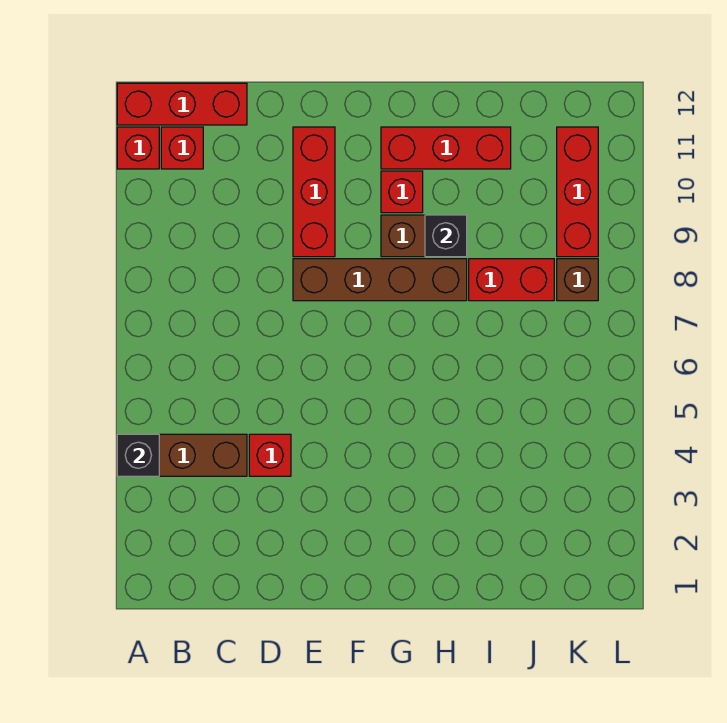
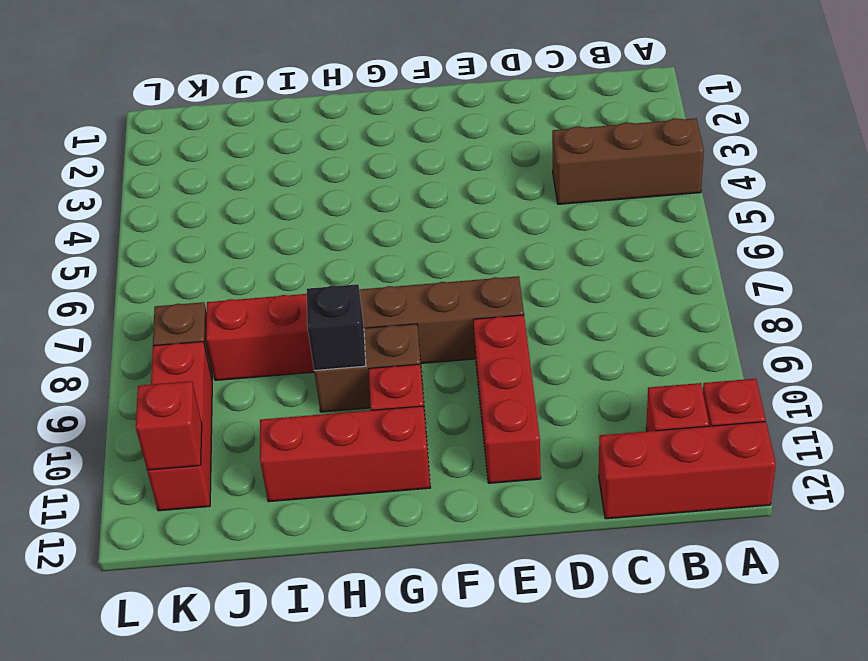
black brick A4 level 2 -> none
red brick D4 level 1 -> red brick K11 level 2

